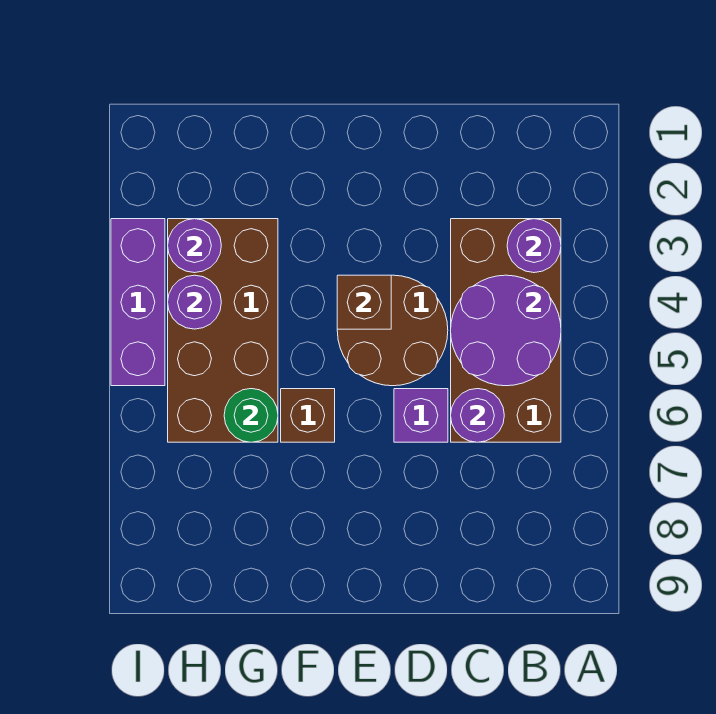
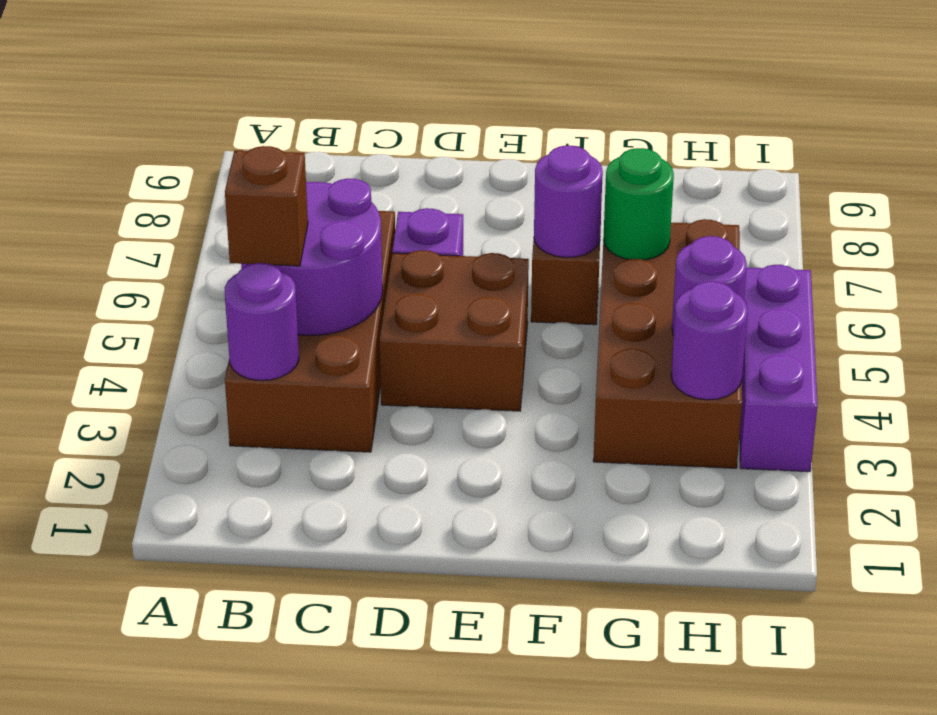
purple round brick C6 level 2 -> purple round brick F6 level 2
brown round brick D4:E5 level 1 -> brown brick D4:E5 level 1
brown brick E4 level 2 -> brown brick B4 level 3

